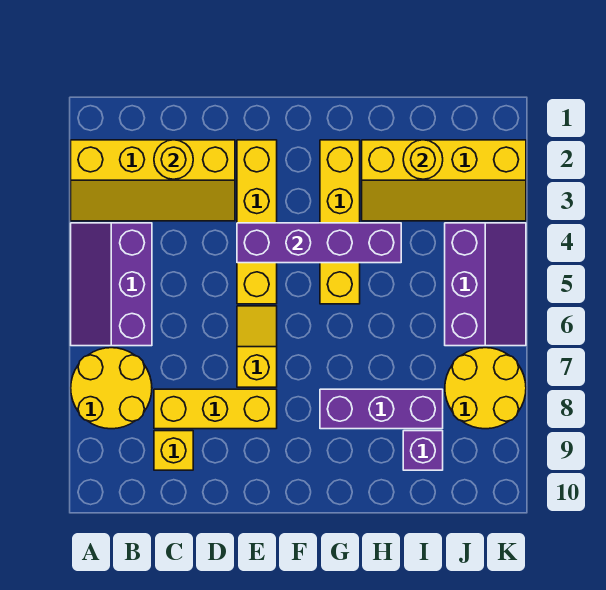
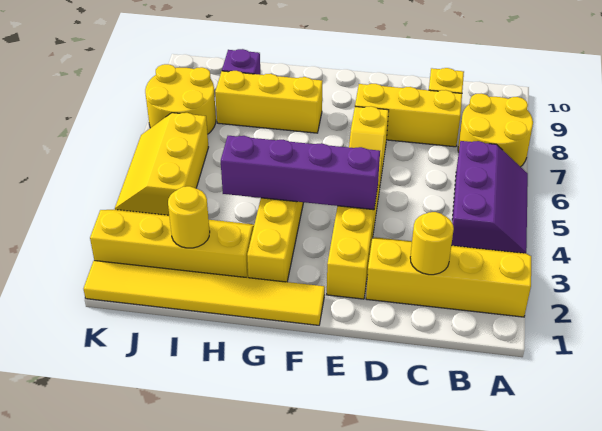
none -> yellow tile F1:K1 level 1
purple brick G8:I8 level 1 -> yellow brick G8:I8 level 1
purple slope J4:K6 level 1 top J -> yellow slope J4:K6 level 1 top J

